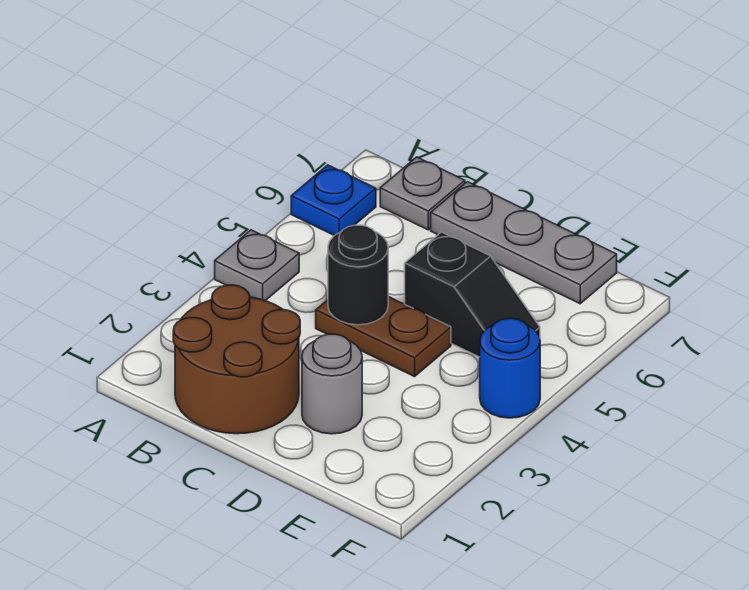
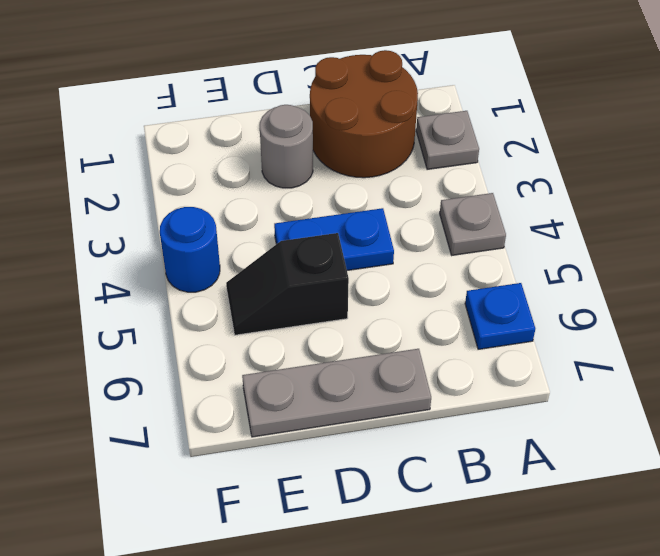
grey plate B7 level 1 -> grey plate A2 level 1
brown plate C4:D4 level 1 -> blue plate C4:D4 level 1
black round brick C4 level 2 -> none

